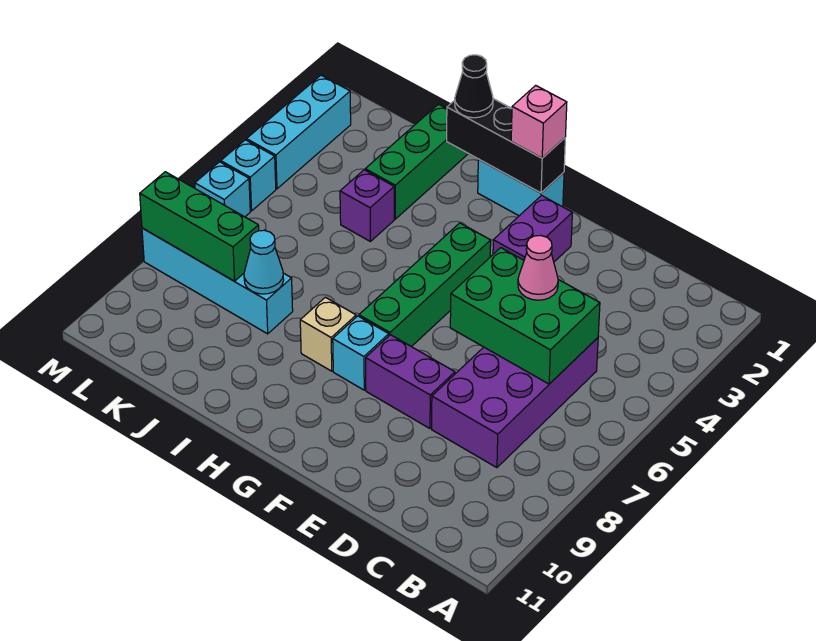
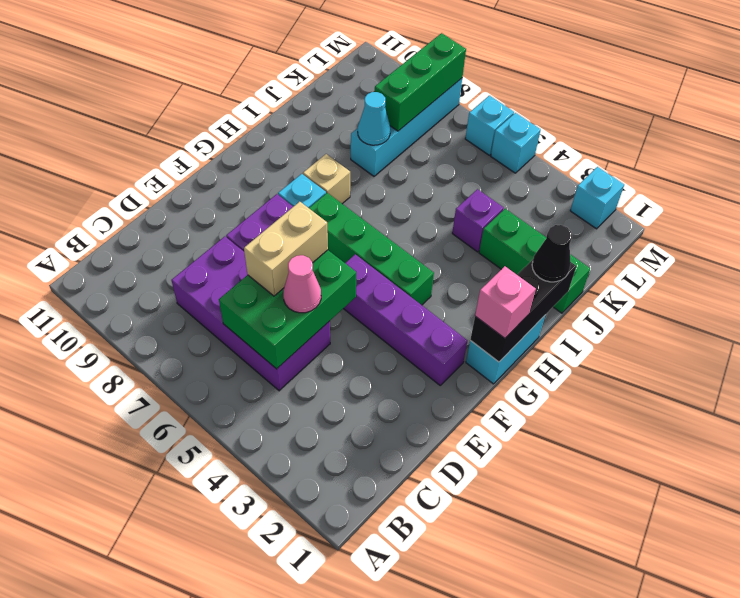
none -> tan brick D6:E6 level 3
purple brick F2:F3 level 1 -> purple brick F2:F5 level 1
cyan brick M2:M4 level 1 -> cyan brick M2 level 1

